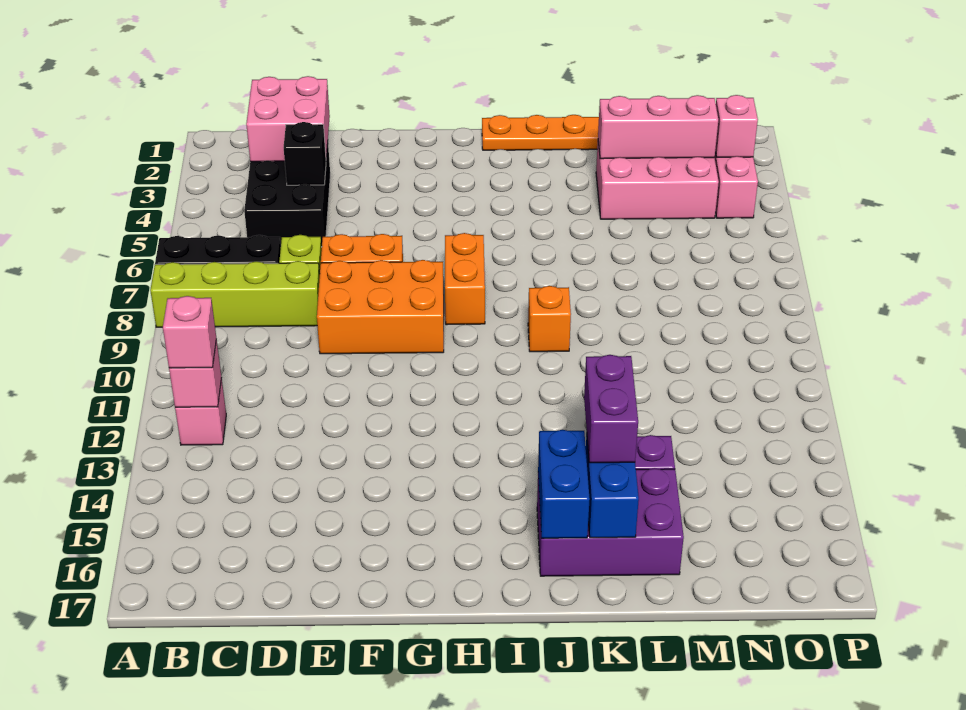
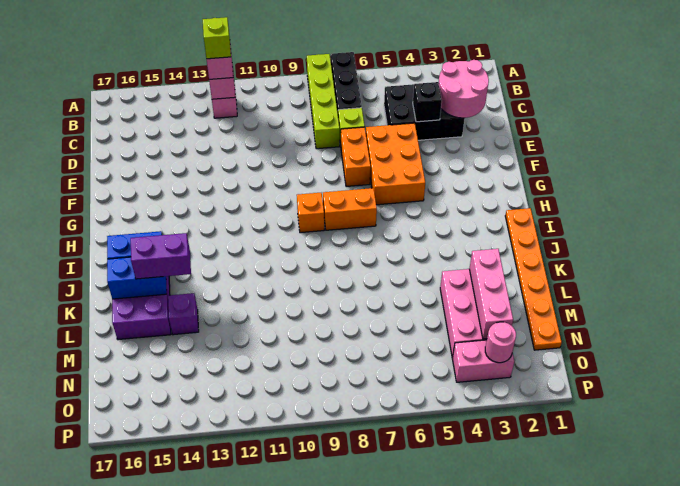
none -> lime brick B12 level 4
pink brick C2:D3 level 2 -> pink round brick C2:D3 level 2
orange brick E8:G9 level 1 -> orange brick E5:G6 level 1
orange brick J9 level 1 -> orange brick H9 level 1
pink brick O3 level 2 -> pink round brick O3 level 2

